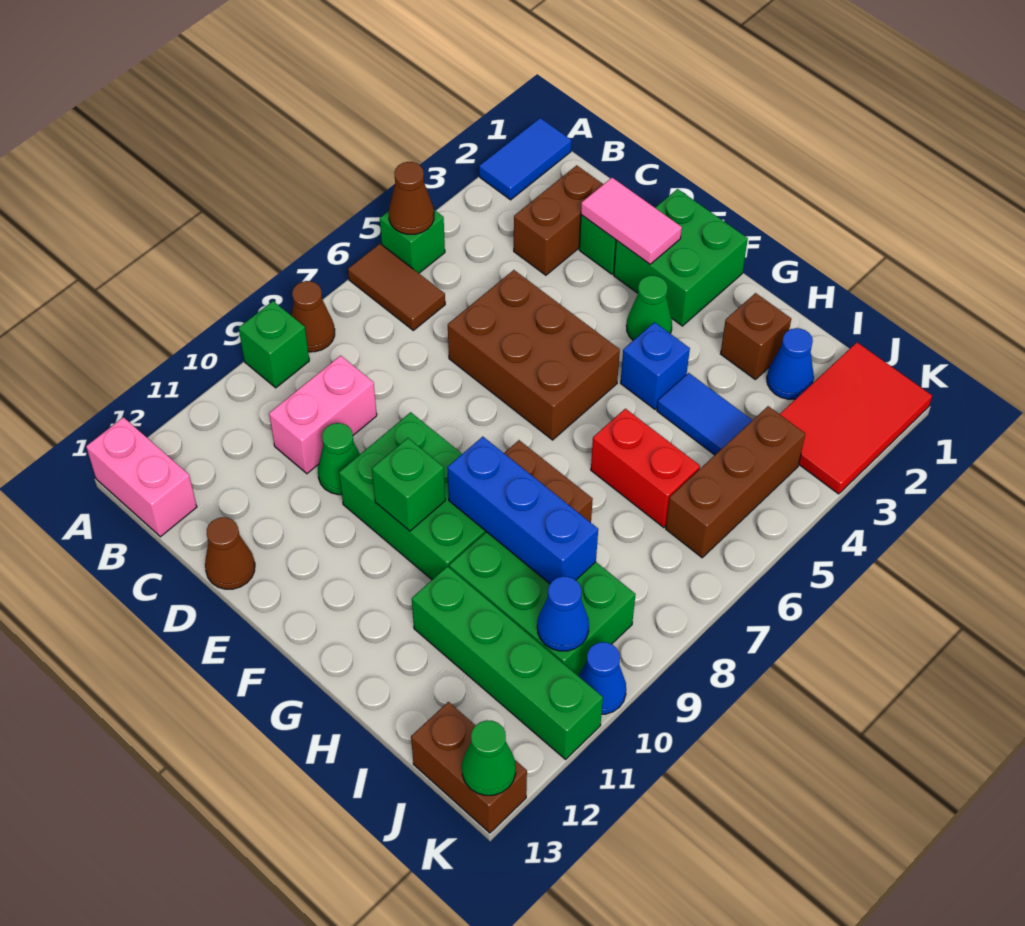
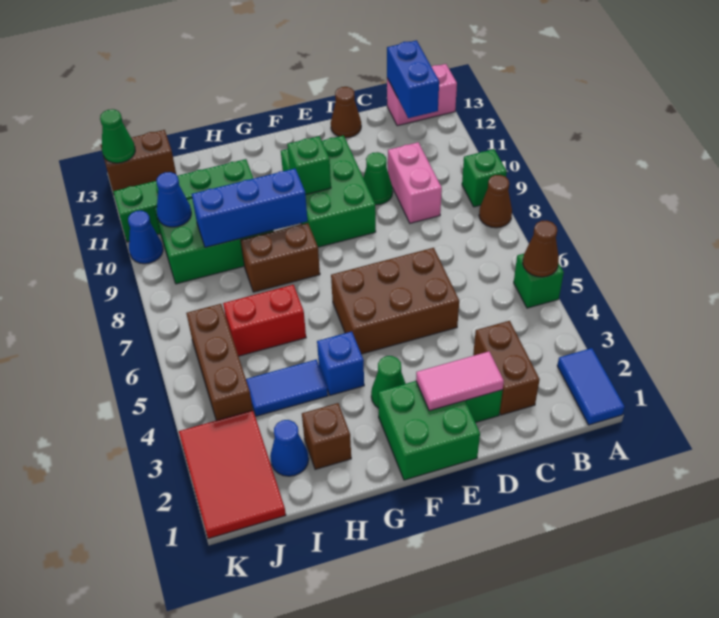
brown tile A6:B6 level 1 -> none
none -> blue brick B12:B13 level 2
green brick E9:G10 level 1 -> green brick E9:F11 level 1

